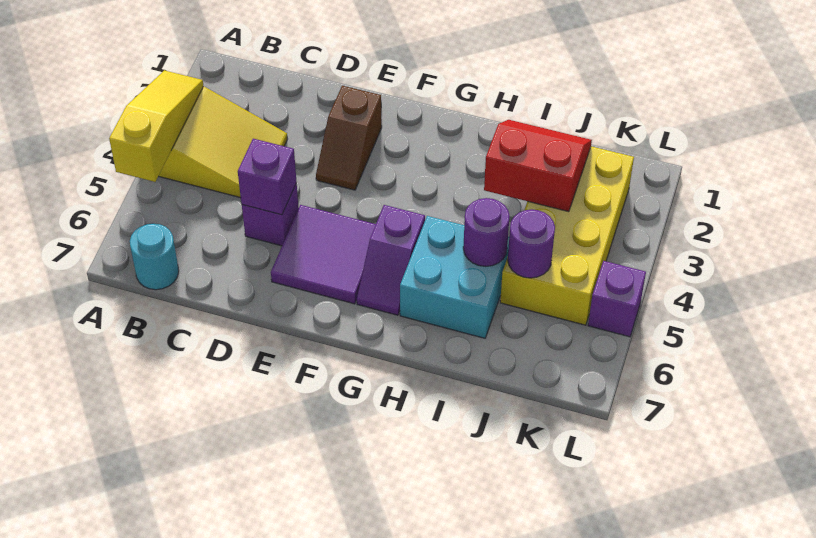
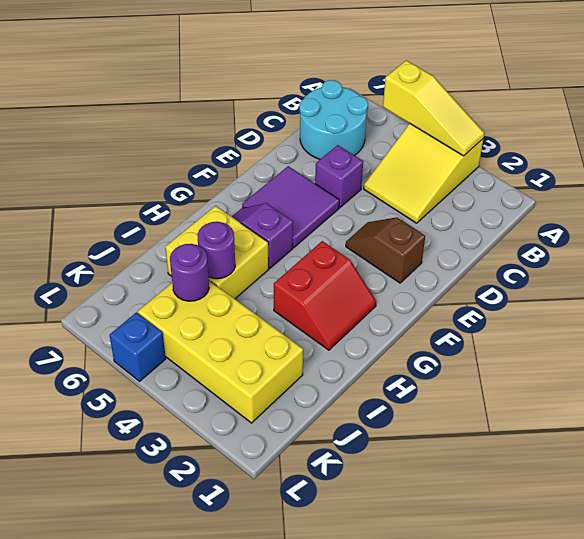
cyan round brick B7 level 1 -> cyan round brick B6:C7 level 1
purple brick D5 level 2 -> none
cyan brick H5:I6 level 1 -> yellow brick H5:I6 level 1
red slope I2:J3 level 2 top 3 -> red slope G2:H3 level 1 top 3
purple brick L5 level 1 -> blue brick L5 level 1

